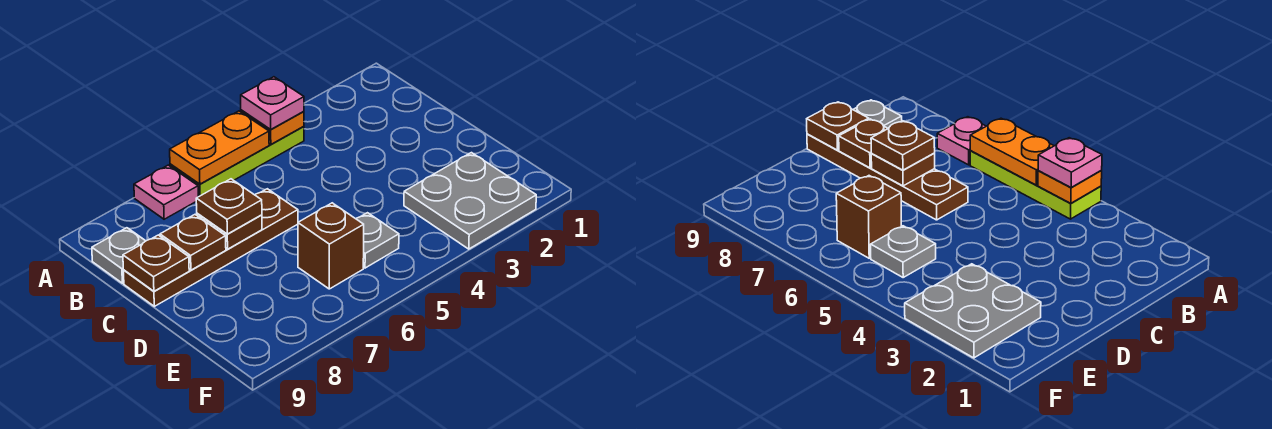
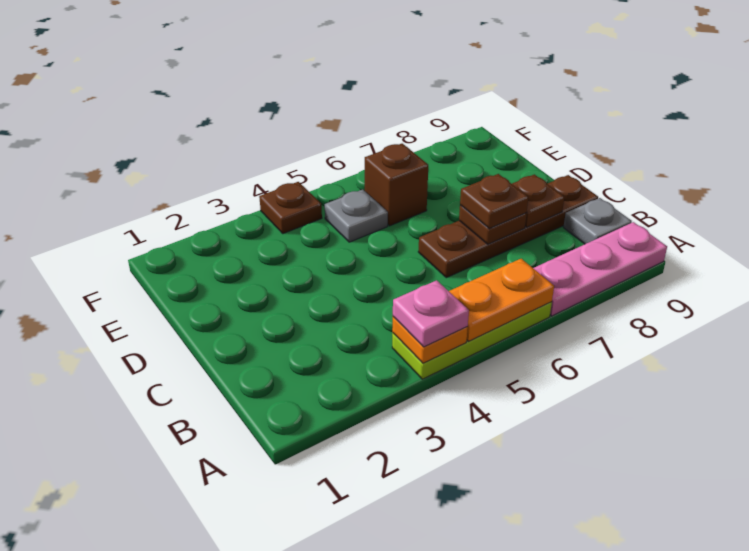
pink plate A7 level 1 -> pink plate A7:A9 level 1
brown plate C9 level 2 -> brown plate F4 level 1
grey plate E2:F3 level 1 -> none

